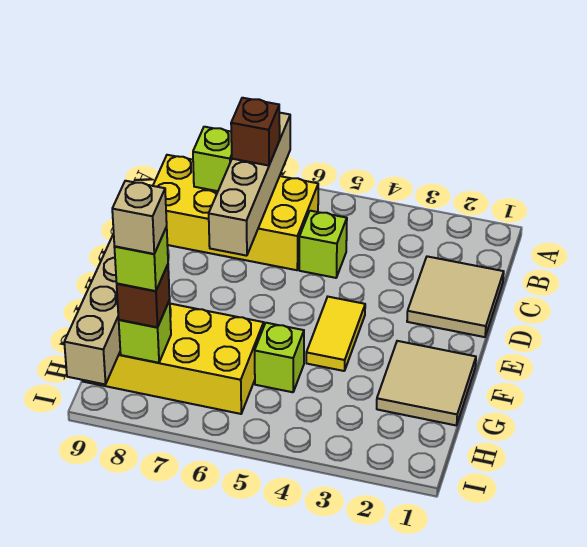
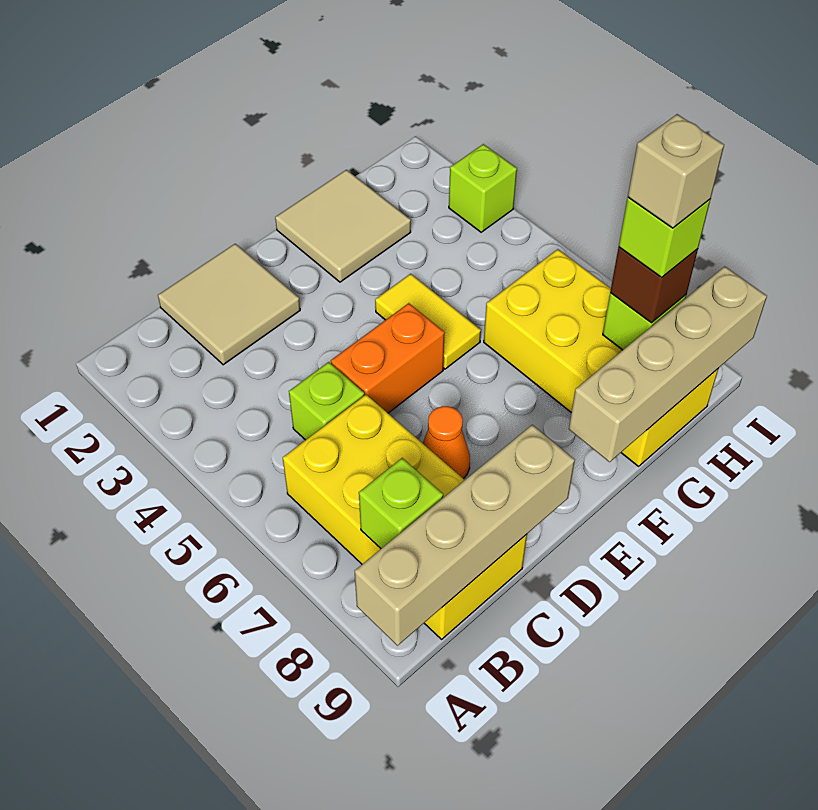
tan brick A7:D7 level 2 -> tan brick A9:D9 level 2
brown brick B7 level 3 -> none
none -> orange brick D5:E5 level 1
none -> orange cone D7 level 1
yellow tile E4:F4 level 1 -> yellow tile F4:F5 level 1
lime brick G5 level 1 -> lime brick I3 level 1

